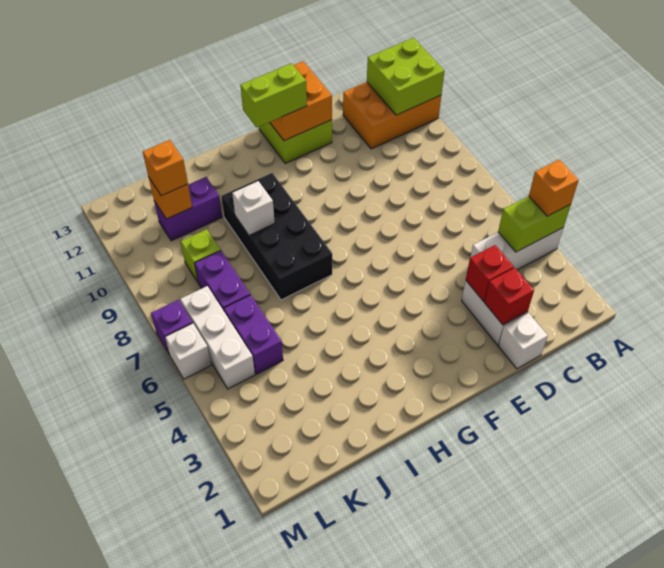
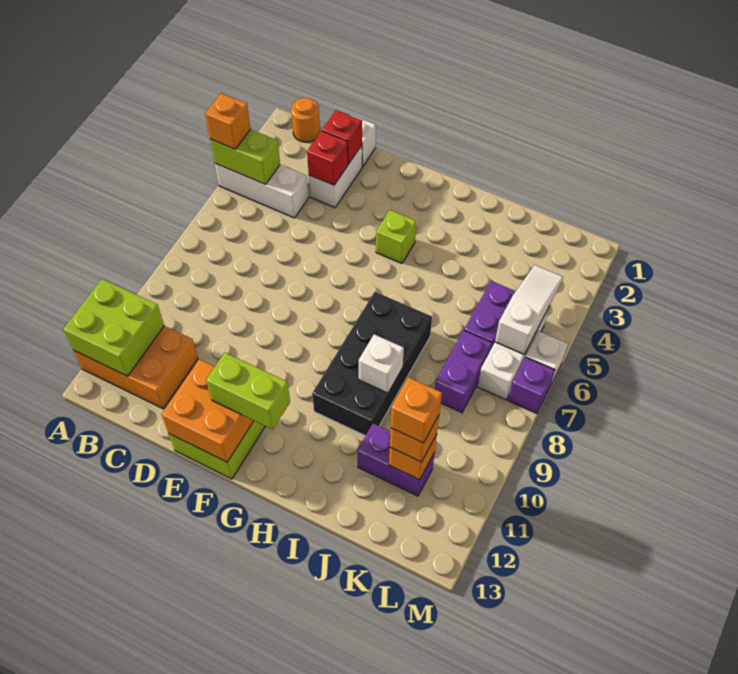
none -> orange round brick B1 level 1
lime brick K9 level 1 -> lime brick G4 level 1
none -> orange brick K11 level 4
none -> white slope L4:L6 level 2 top 6

